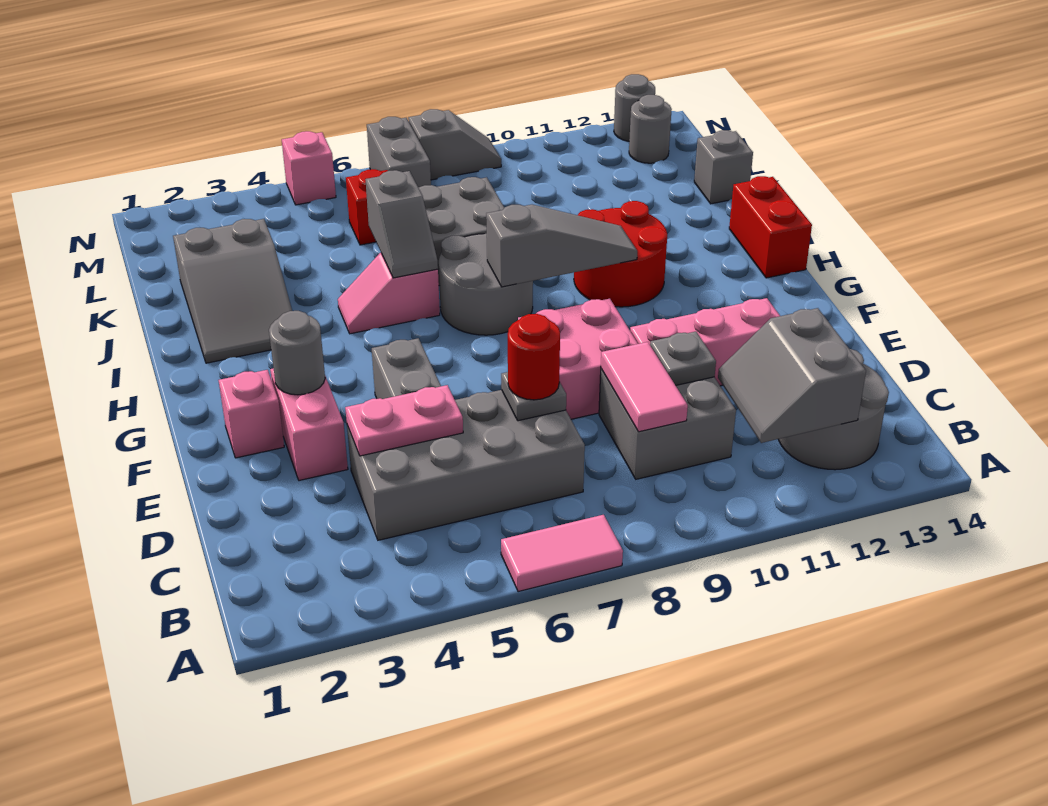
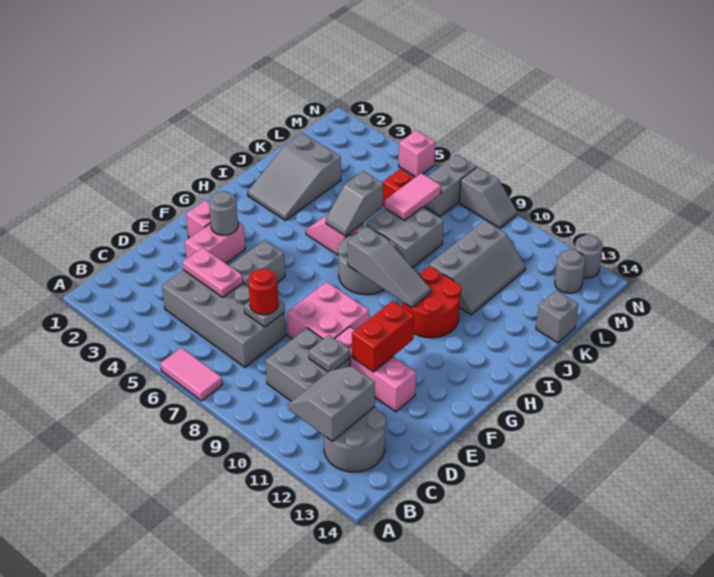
pink tile C9:D9 level 2 -> pink tile K7:L7 level 2
red brick H14:I14 level 1 -> red brick E11:F11 level 2
none -> grey slope J10:L11 level 1 top 10

